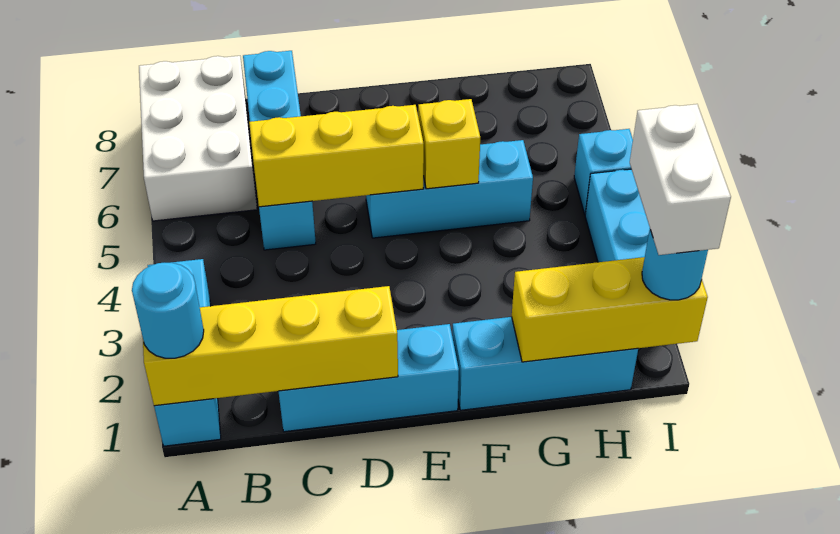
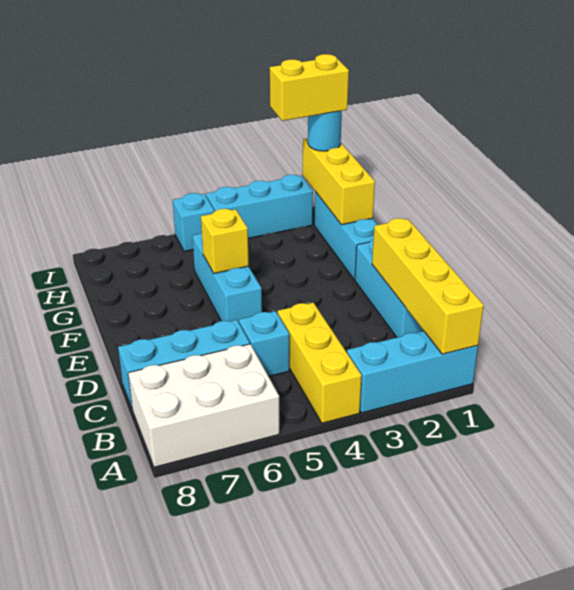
cyan round brick A1 level 3 -> none
yellow brick C5:E5 level 2 -> yellow brick A4:C4 level 1
white brick I1:I2 level 4 -> yellow brick I1:I2 level 4

